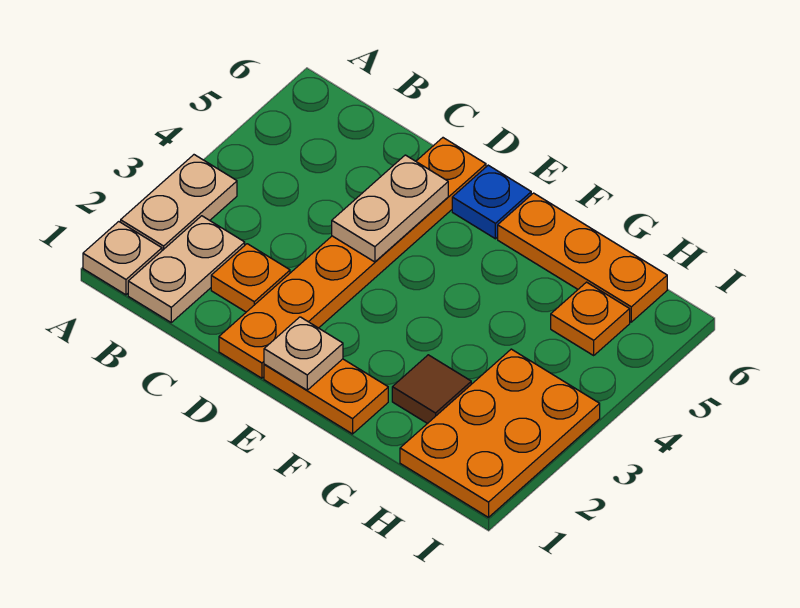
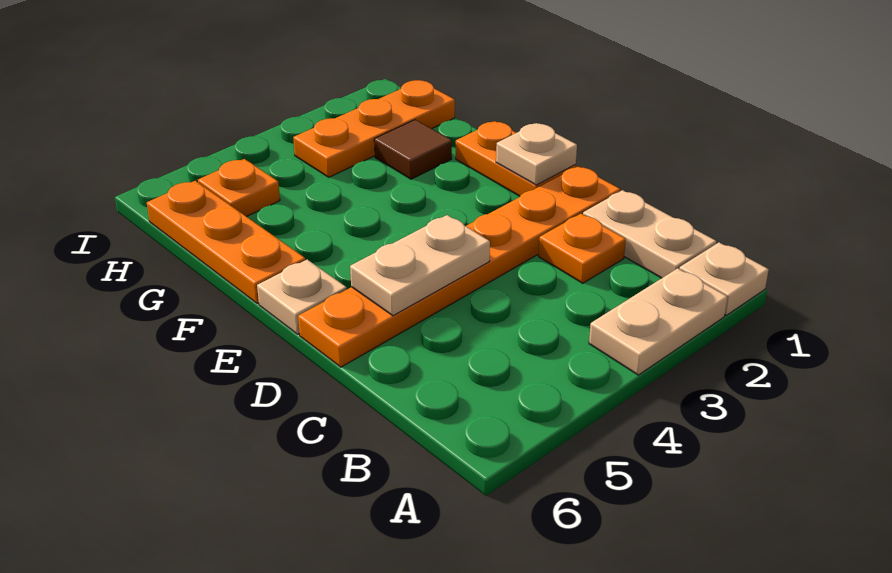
tan plate B1:B2 level 1 -> tan plate B1:C1 level 1
blue plate E6 level 1 -> tan plate E6 level 1
orange plate H1:I3 level 1 -> orange plate H1:H3 level 1

